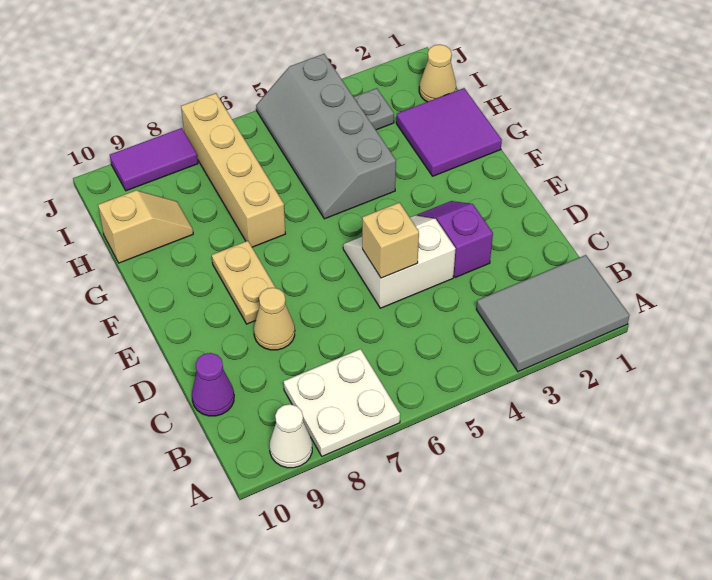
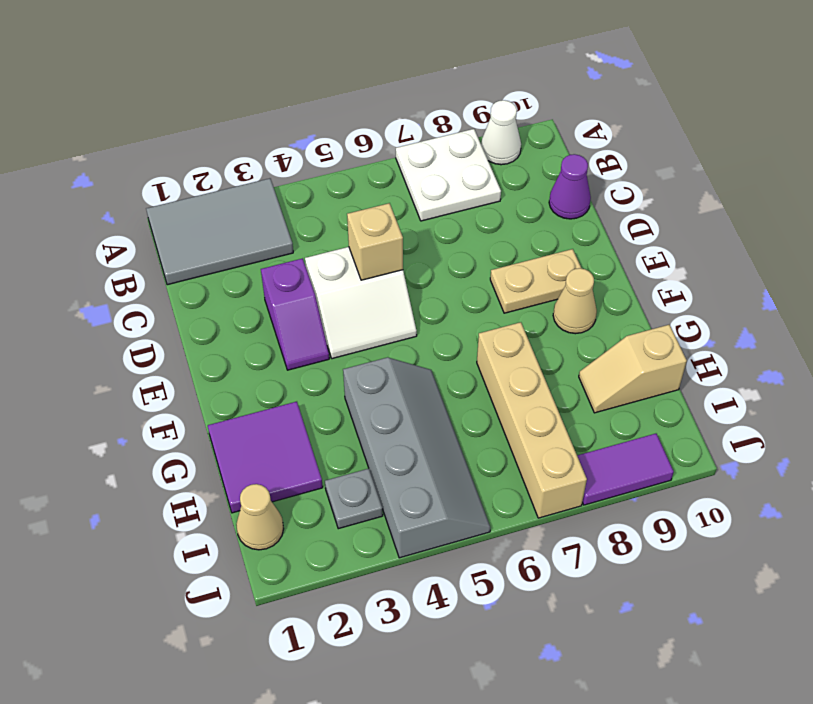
tan cone D8 level 1 -> tan cone F9 level 1
tan plate E8:F8 level 1 -> tan plate E8:E9 level 1

